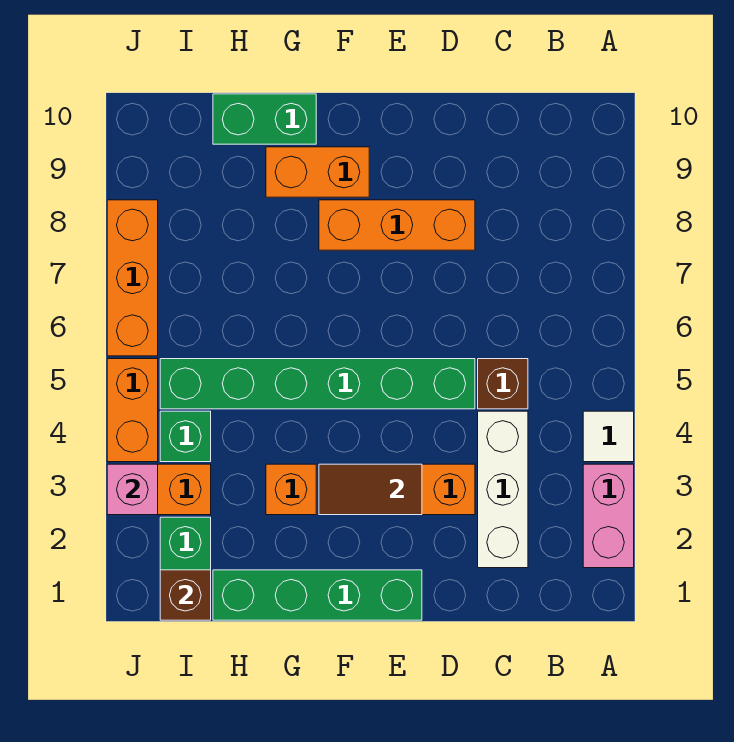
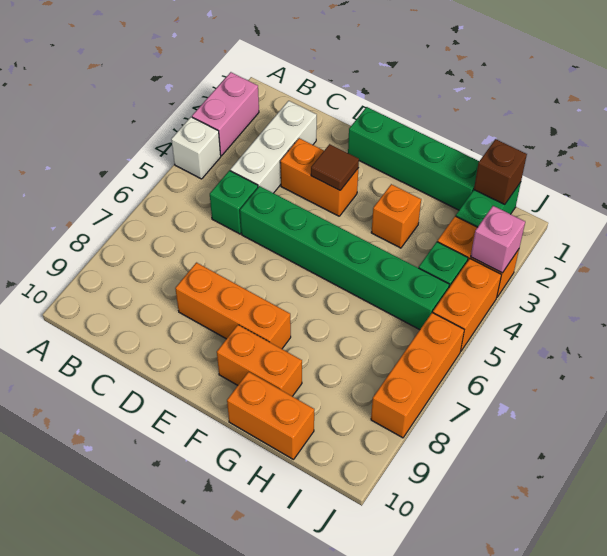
white tile A4 level 1 -> white brick A4 level 1
brown brick C5 level 1 -> green brick C5 level 1
brown tile E3:F3 level 2 -> brown tile E3 level 2
green brick G10:H10 level 1 -> orange brick G10:H10 level 1

